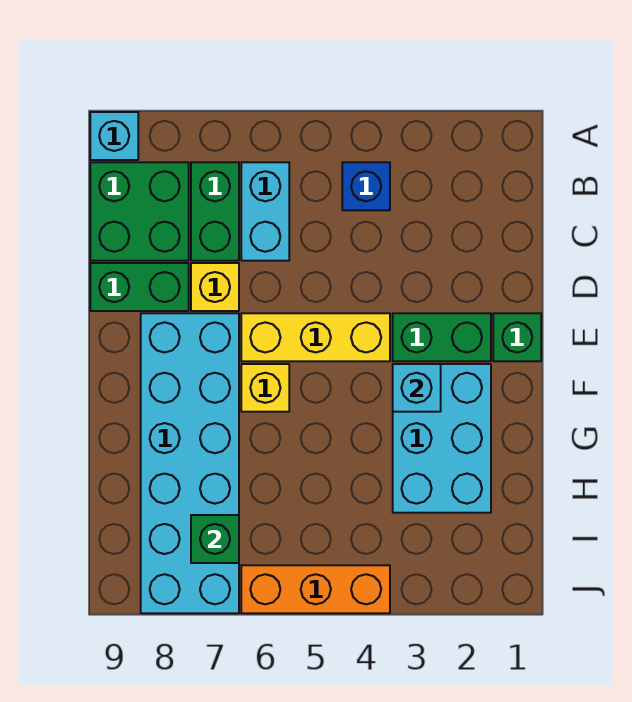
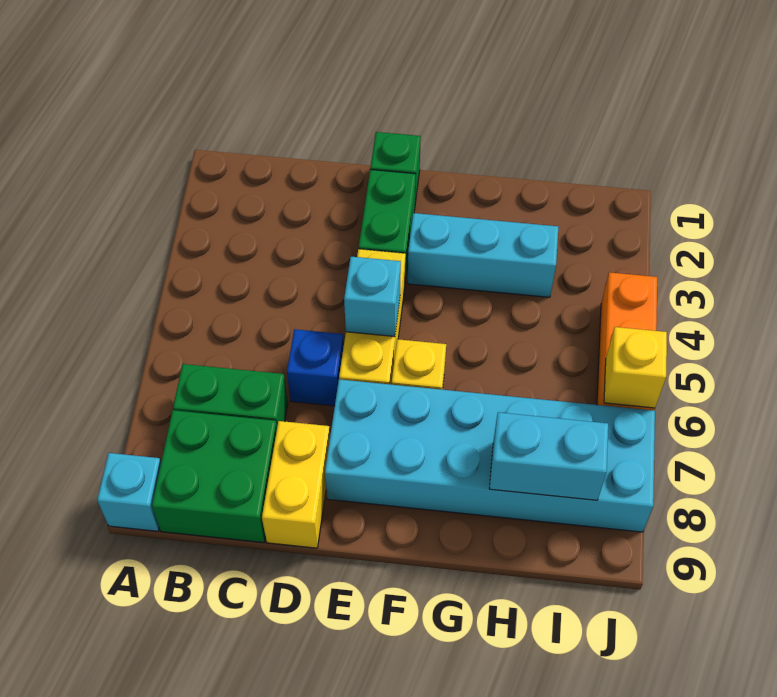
blue brick B4 level 1 -> blue brick D6 level 1
cyan brick B6:C6 level 1 -> cyan brick H8:I8 level 2
yellow brick D7 level 1 -> yellow brick J6 level 2
green brick D8:D9 level 1 -> yellow brick D8:D9 level 1
cyan brick F2:H3 level 1 -> cyan brick F3:H3 level 1
cyan brick F3 level 2 -> cyan brick E5 level 2
green brick I7 level 2 -> none

